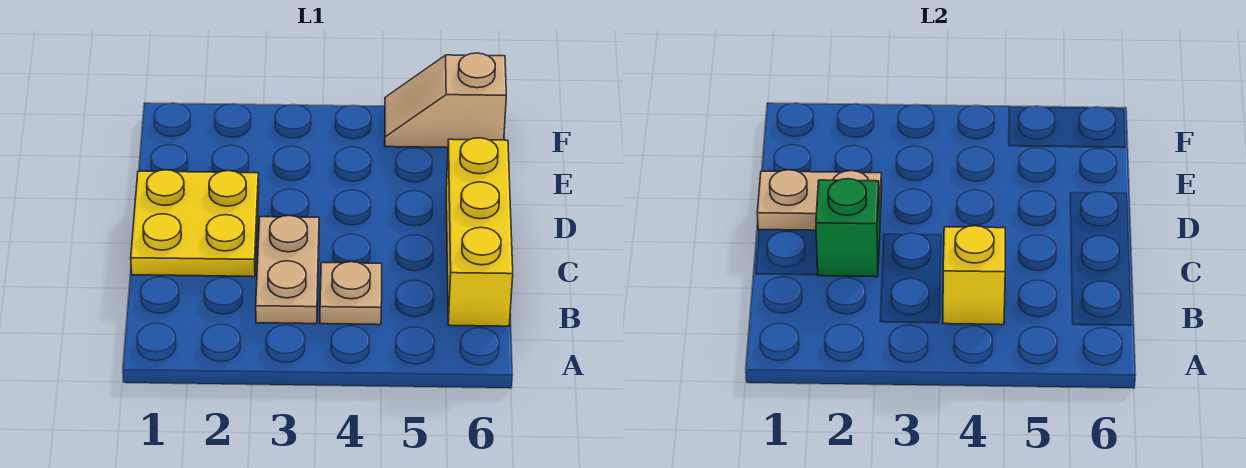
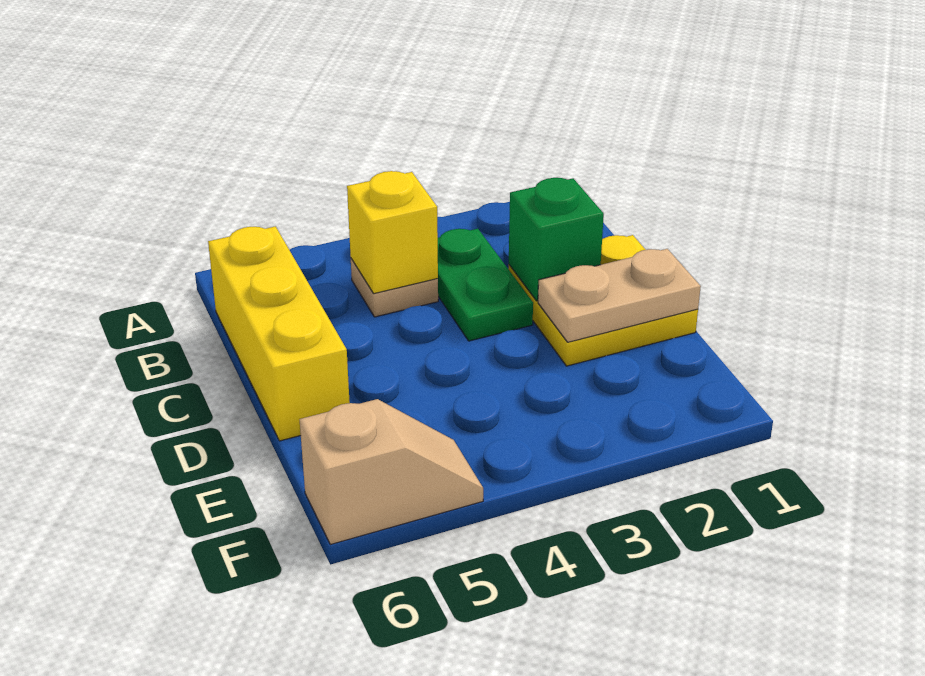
tan plate B3:C3 level 1 -> green plate B3:C3 level 1

